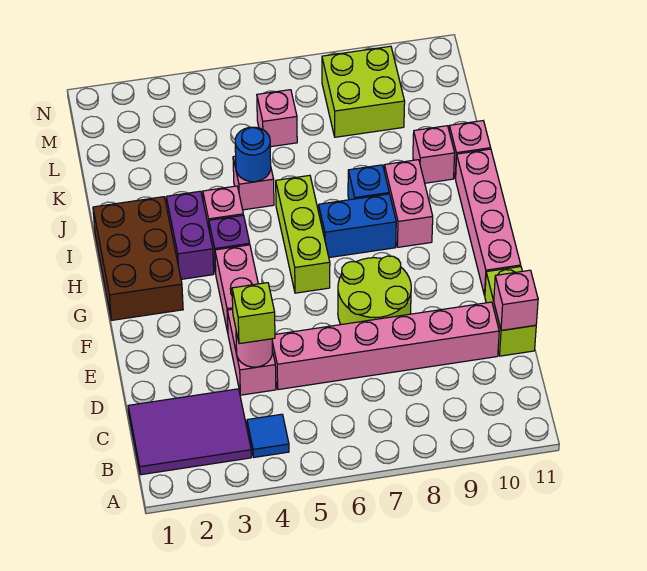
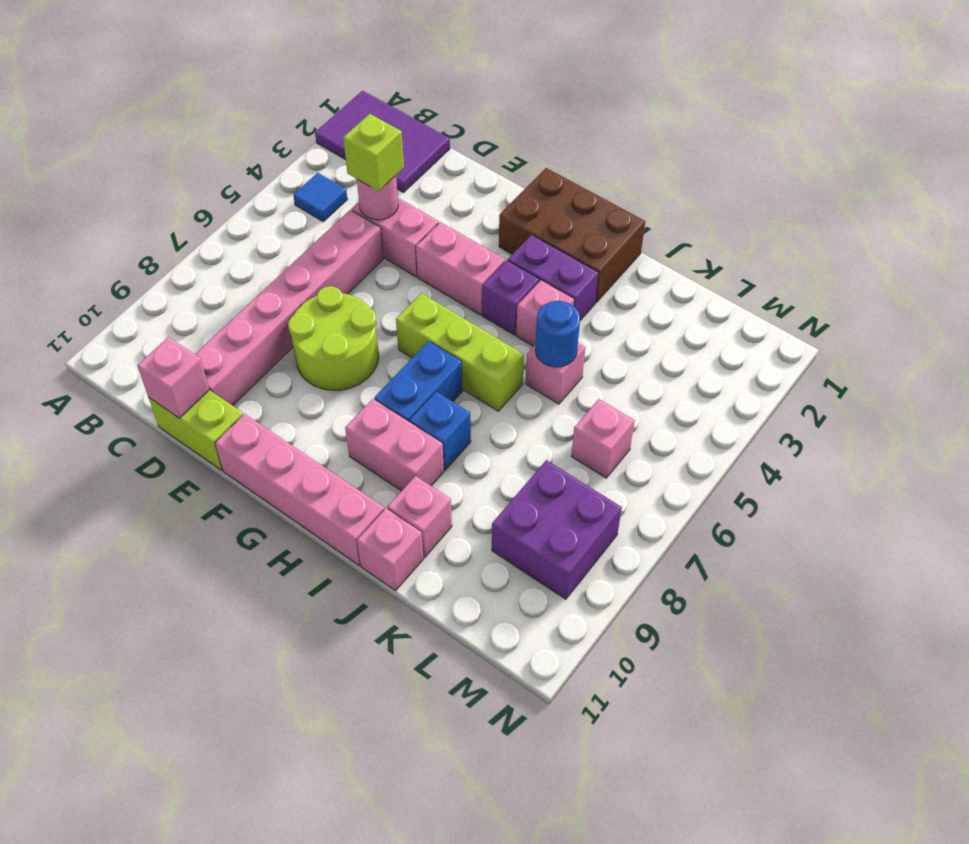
purple tile B1:C3 level 1 -> purple tile A1:C2 level 1
lime brick L8:M9 level 1 -> purple brick L8:M9 level 1

